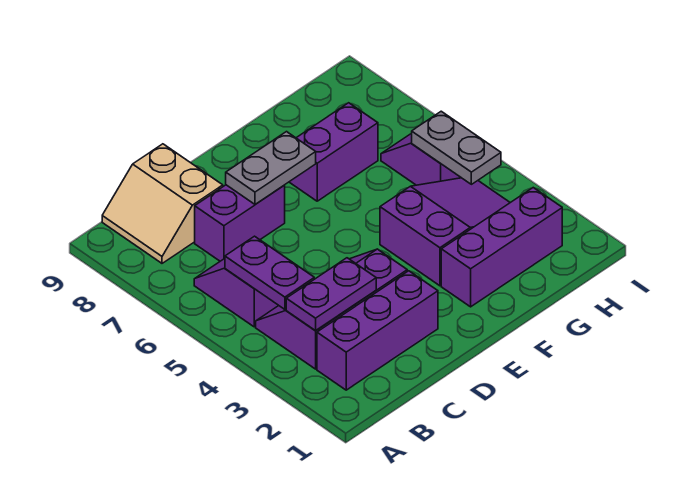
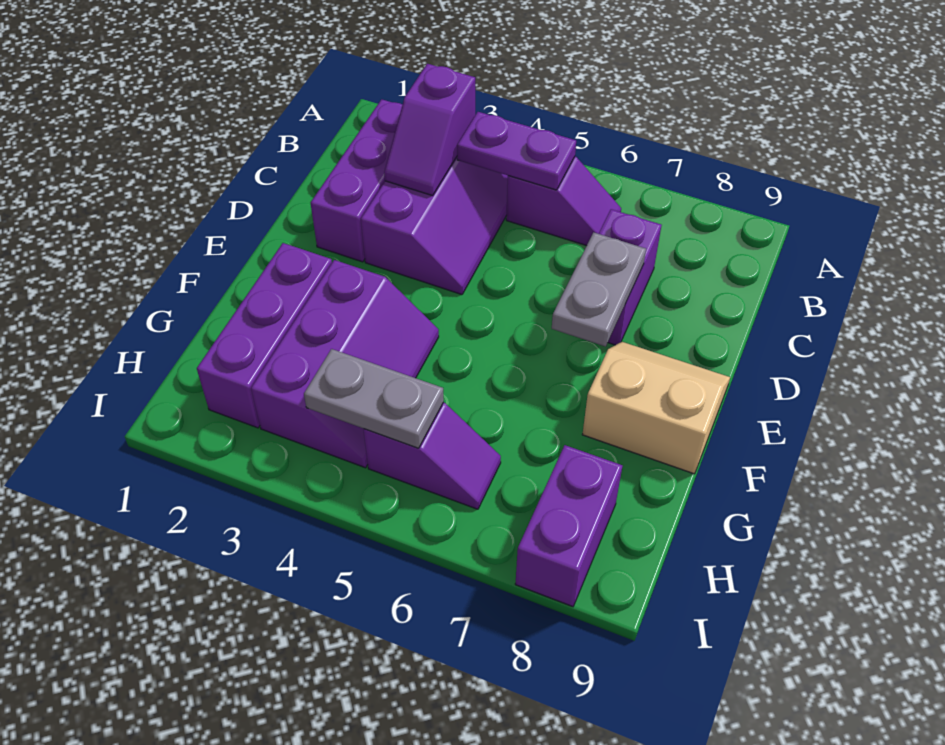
purple plate B3:C3 level 2 -> purple slope B3:C3 level 2 top B
tan slope B8:C9 level 1 top C -> tan slope E8:F9 level 1 top F
purple slope F3:H4 level 1 top F -> purple slope F3:H4 level 1 top 3
purple brick F7:G7 level 1 -> purple brick H8:I8 level 1

